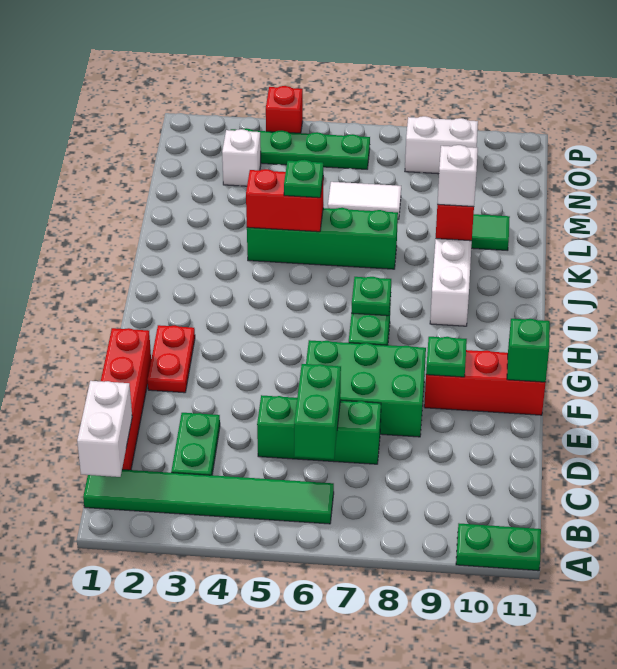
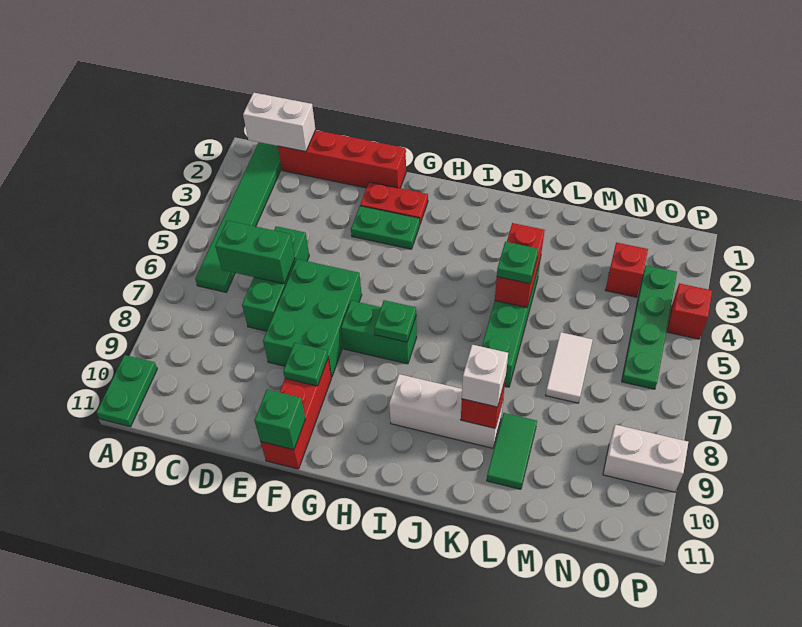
green plate C3:D3 level 1 -> green plate F3:G3 level 1
white brick N3 level 1 -> red brick N3 level 1
white brick O8:O9 level 1 -> white brick O9:P9 level 1

